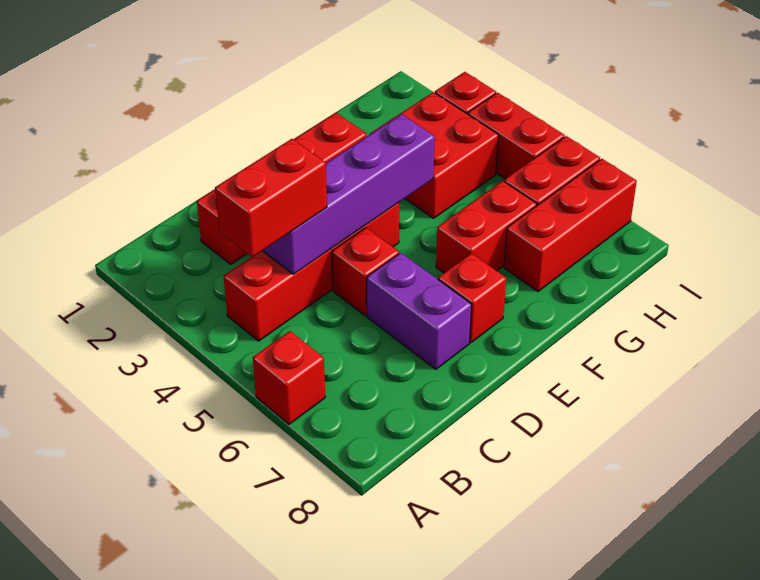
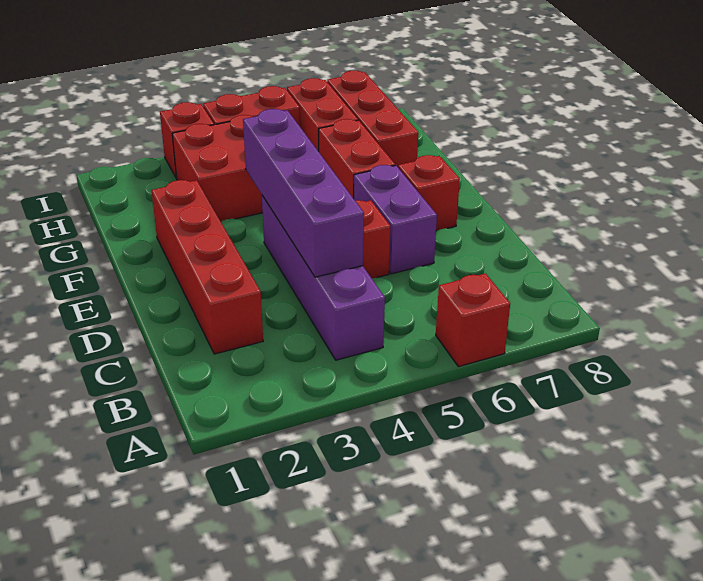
red brick B4:E4 level 1 -> purple brick B4:E4 level 1
red brick B4:C4 level 3 -> none
purple brick D6:D7 level 1 -> purple brick D6:E6 level 1

